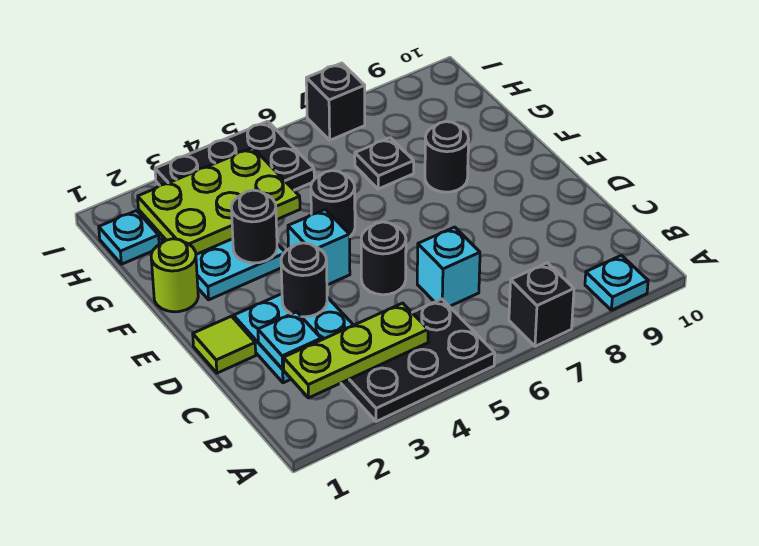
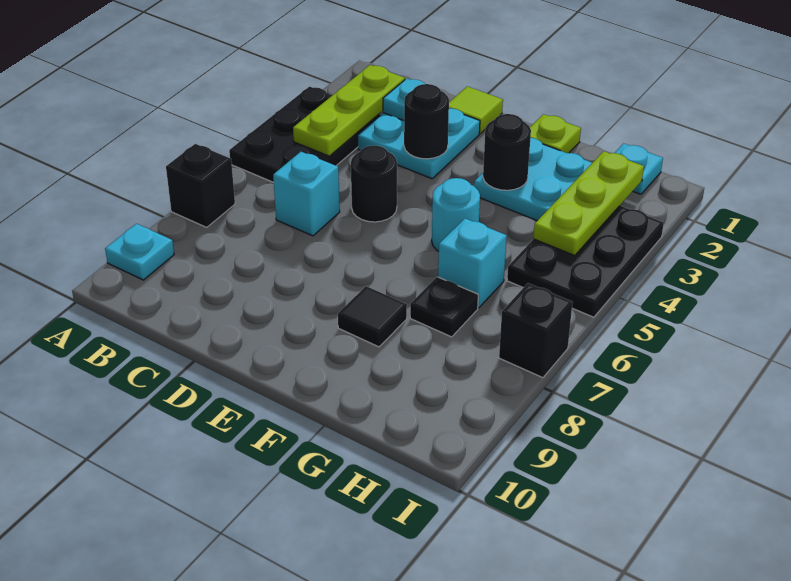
cyan brick E4 level 1 -> cyan brick G6 level 1
lime round brick F1 level 1 -> lime plate F1 level 1
black round brick F5 level 1 -> cyan round brick F5 level 1
black round brick F8 level 1 -> black tile F8 level 1
lime plate G2:H4 level 2 -> lime plate H2:H4 level 2

